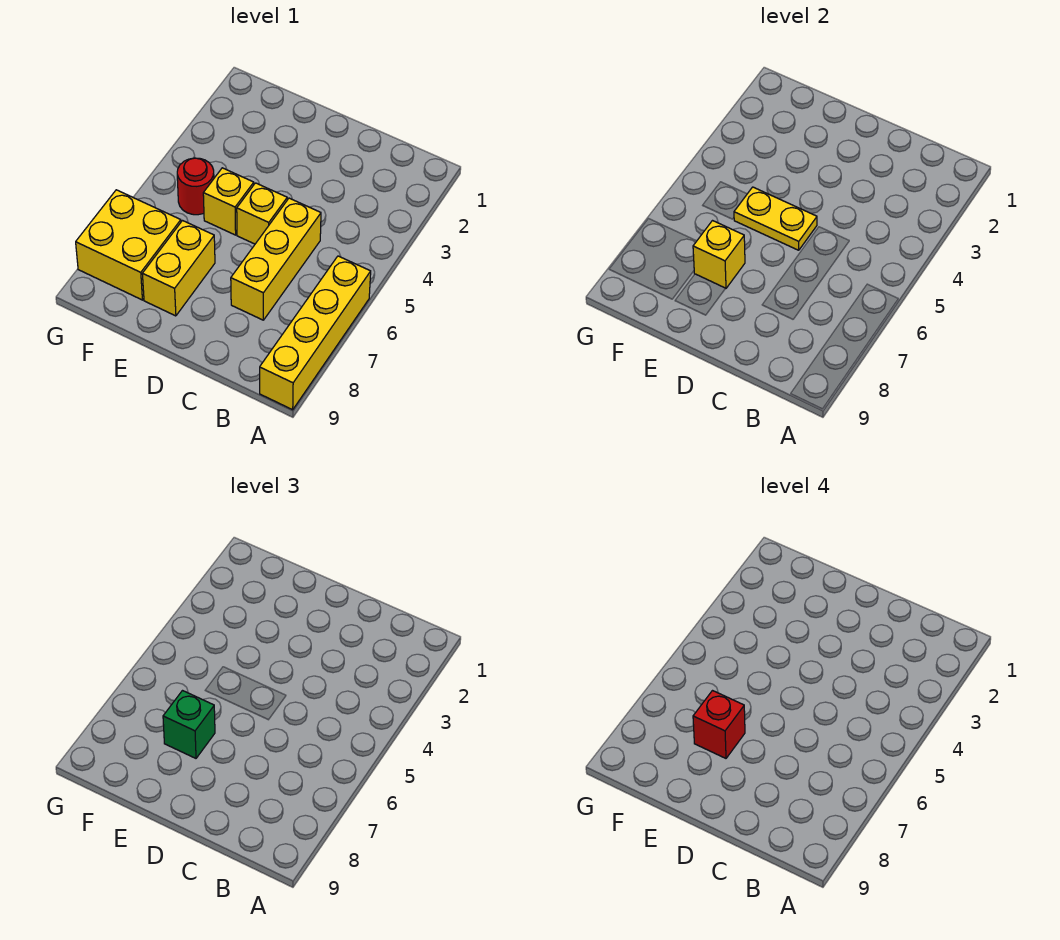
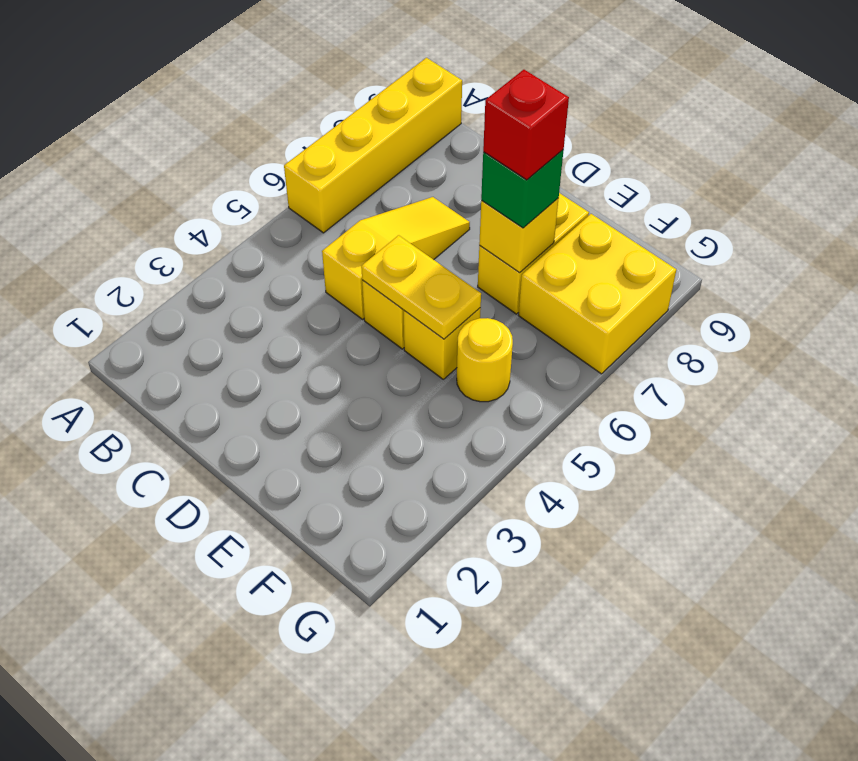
yellow brick C5:C7 level 1 -> yellow slope C5:C7 level 1 top 5
red round brick F5 level 1 -> yellow round brick F5 level 1

